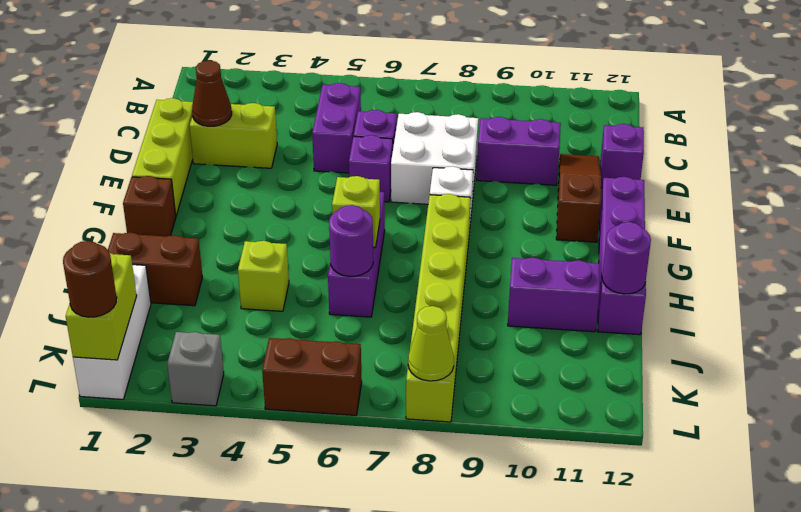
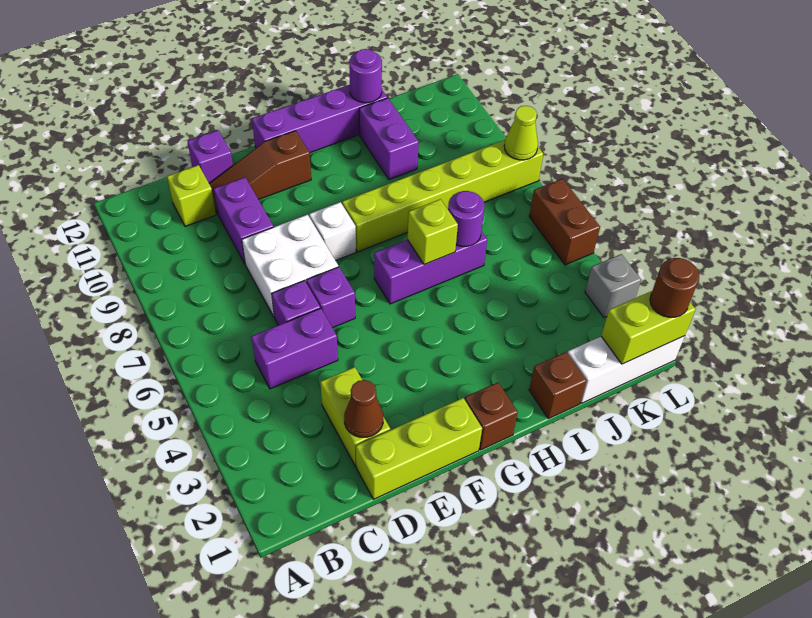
brown brick I1:I2 level 1 -> brown brick I1 level 1
lime brick I4 level 1 -> lime brick C11 level 1

